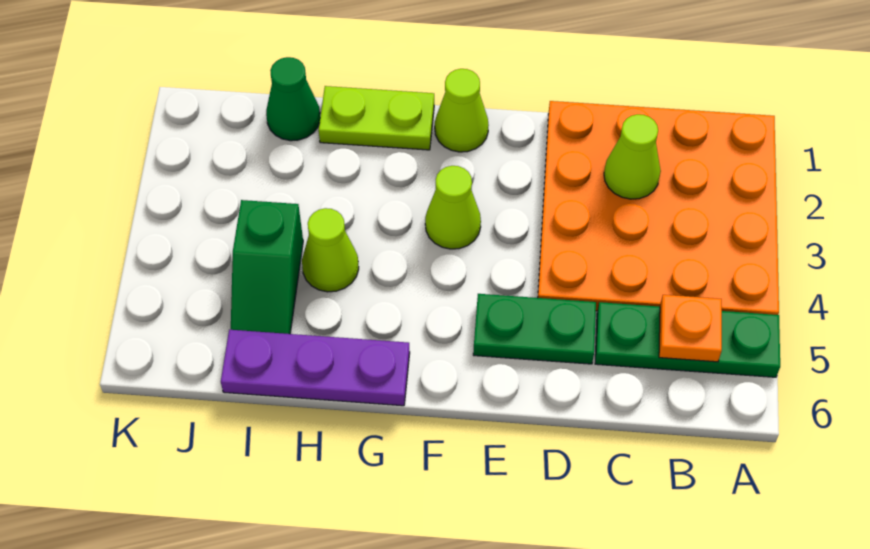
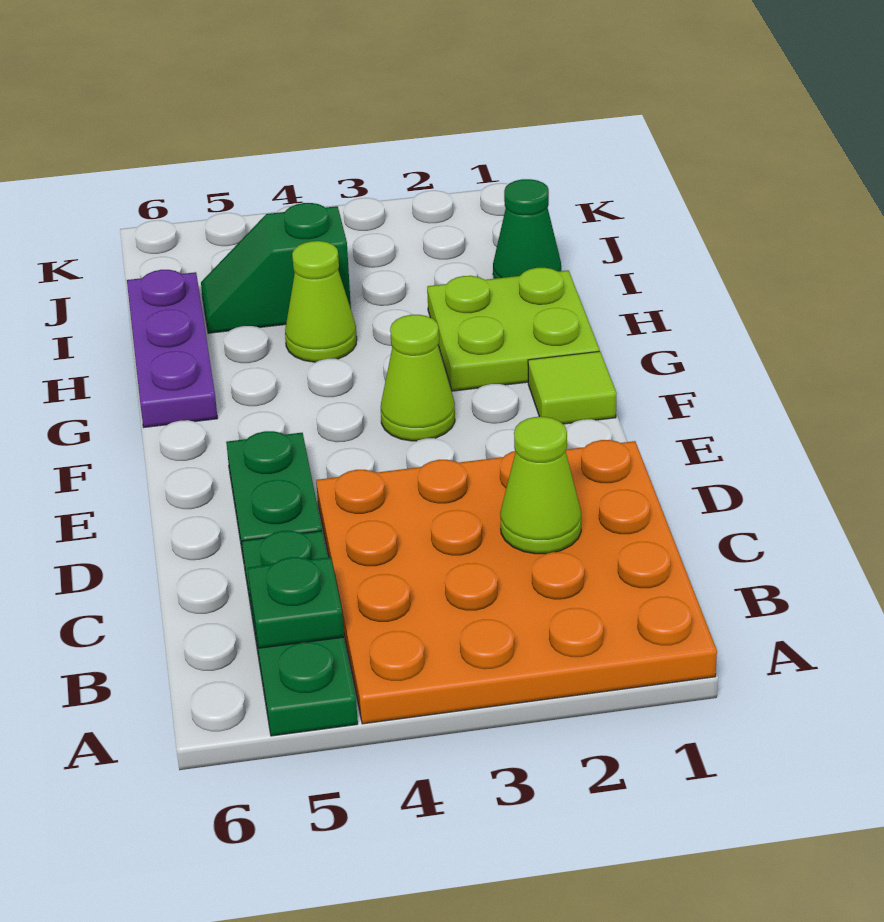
orange plate B5 level 2 -> green plate B5 level 2
lime cone F1 level 1 -> lime tile F1 level 1
lime plate G1:H1 level 1 -> lime plate G1:H2 level 1

